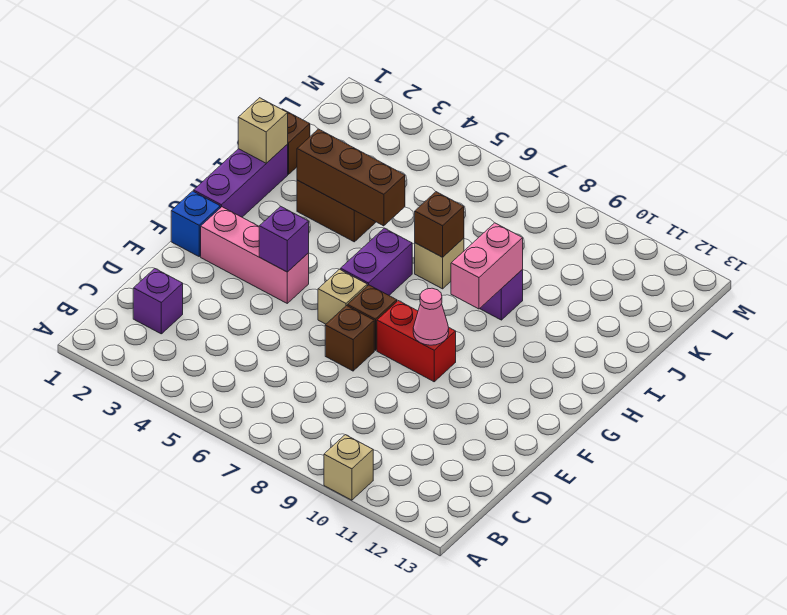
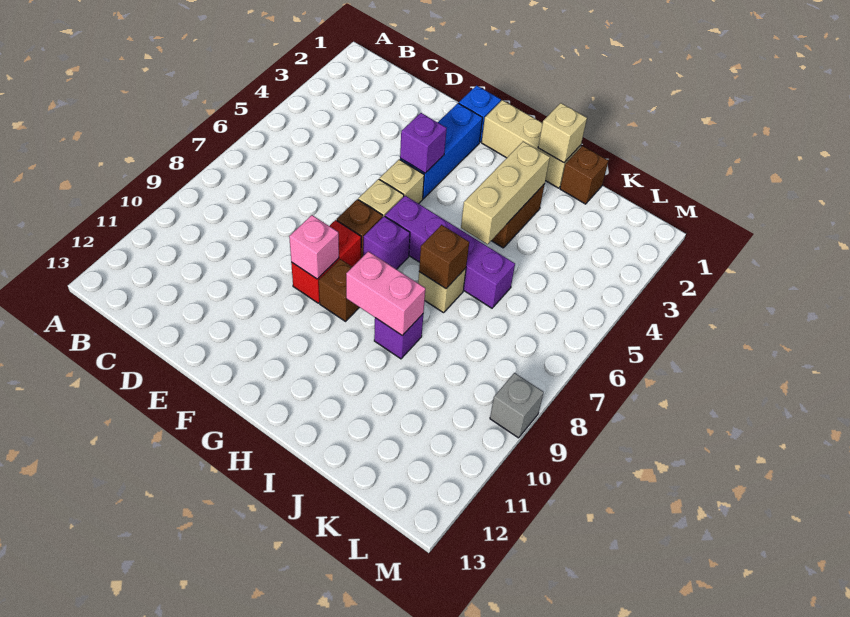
tan brick A10 level 1 -> tan brick F5 level 1
purple brick C2 level 1 -> purple brick G7 level 1
brown brick E7 level 1 -> brown brick G9 level 1
pink brick F2:F4 level 1 -> blue brick F2:F4 level 1
pink cone F9 level 2 -> pink brick F9 level 2
purple brick G1:I1 level 1 -> tan brick G1:I1 level 1
purple brick G6:H6 level 1 -> purple brick G6:J6 level 1
brown brick I3:I5 level 2 -> tan brick I3:I5 level 2
none -> grey brick M9 level 1

